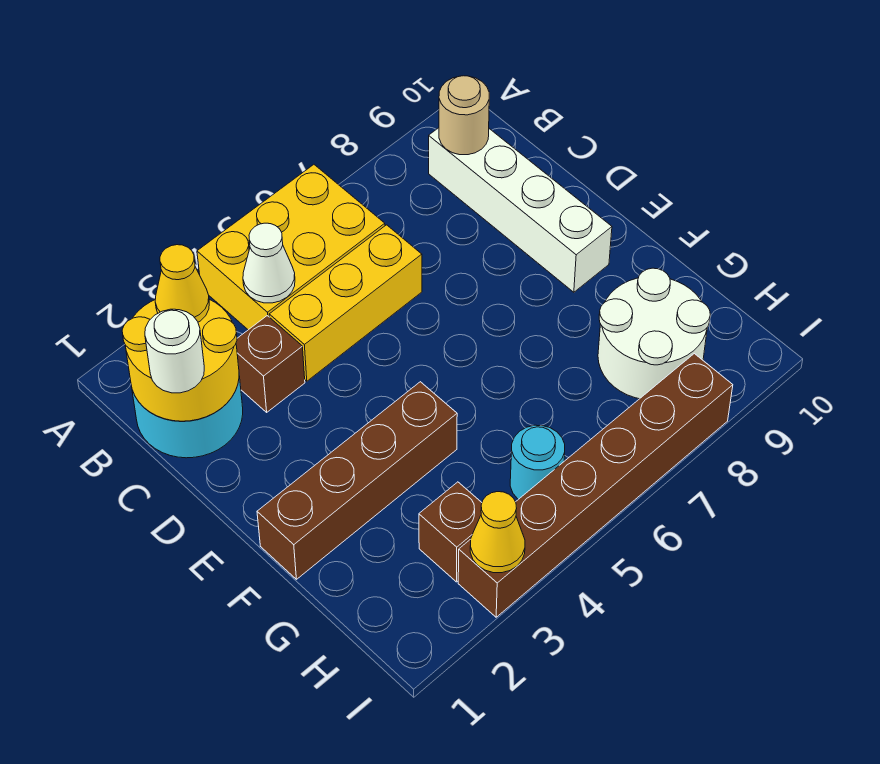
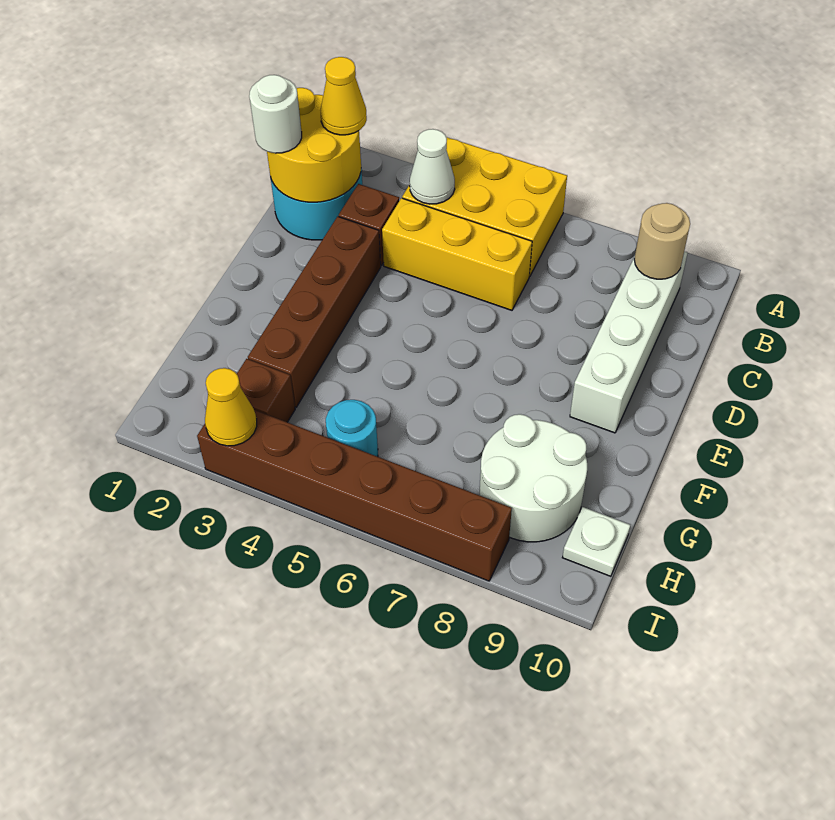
brown brick F1:F4 level 1 -> brown brick D3:G3 level 1
none -> white plate H10 level 1

